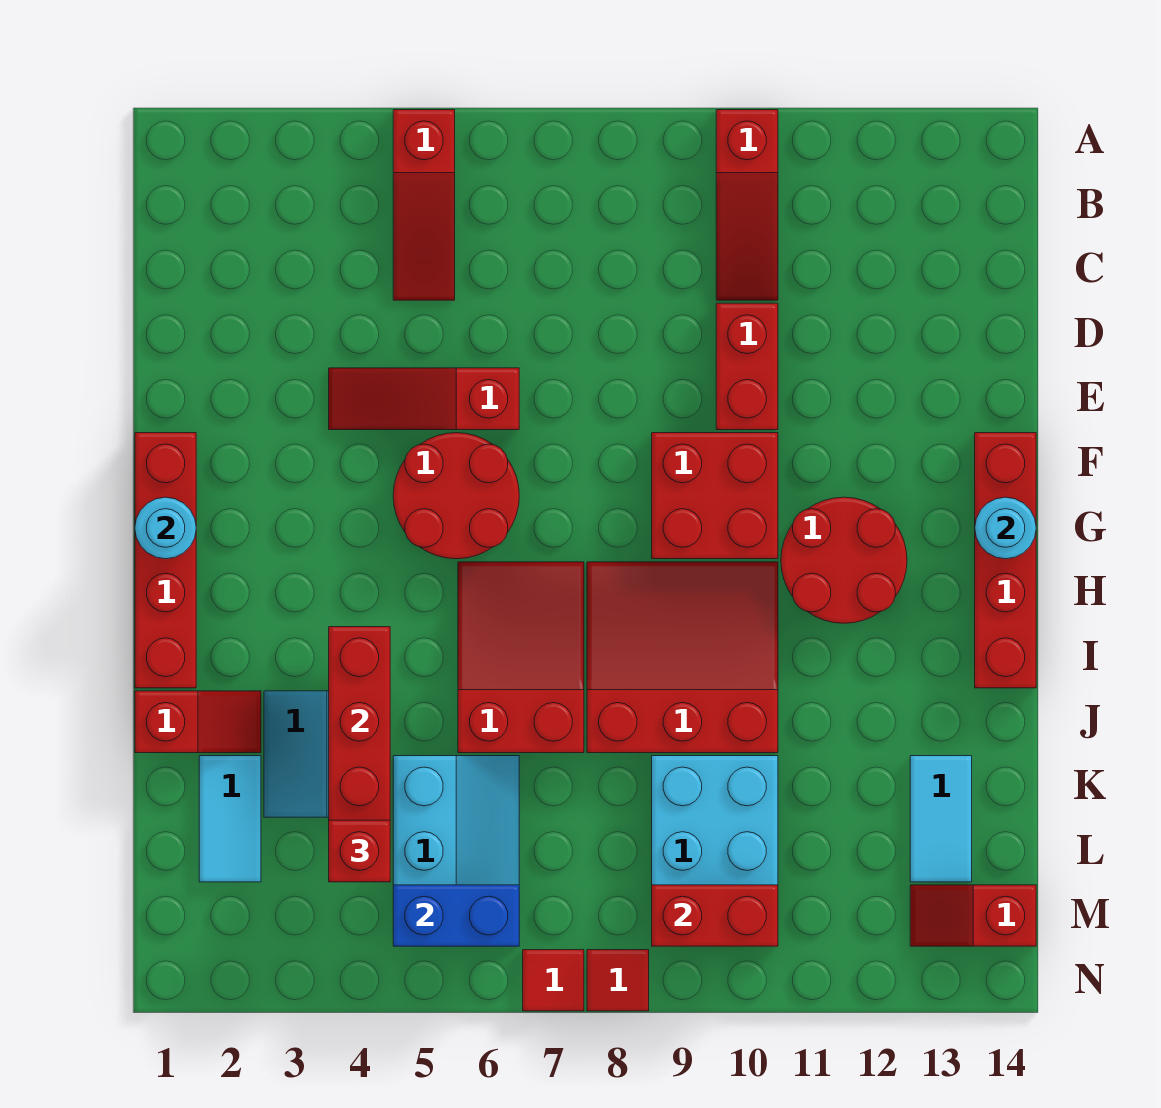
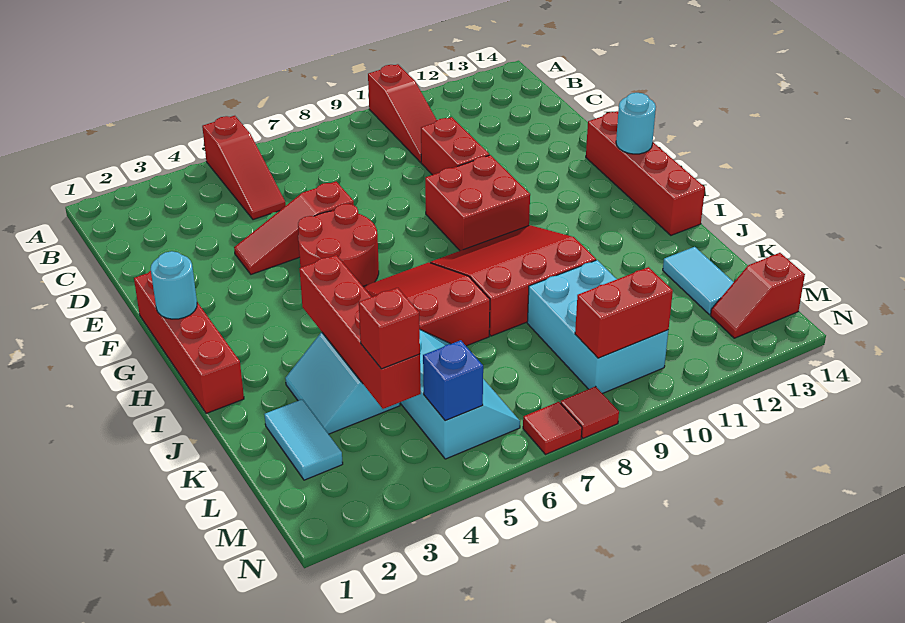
red round brick G11:H12 level 1 -> none
red slope J1:J2 level 1 top 1 -> none
blue brick M5:M6 level 2 -> blue brick M5 level 2

